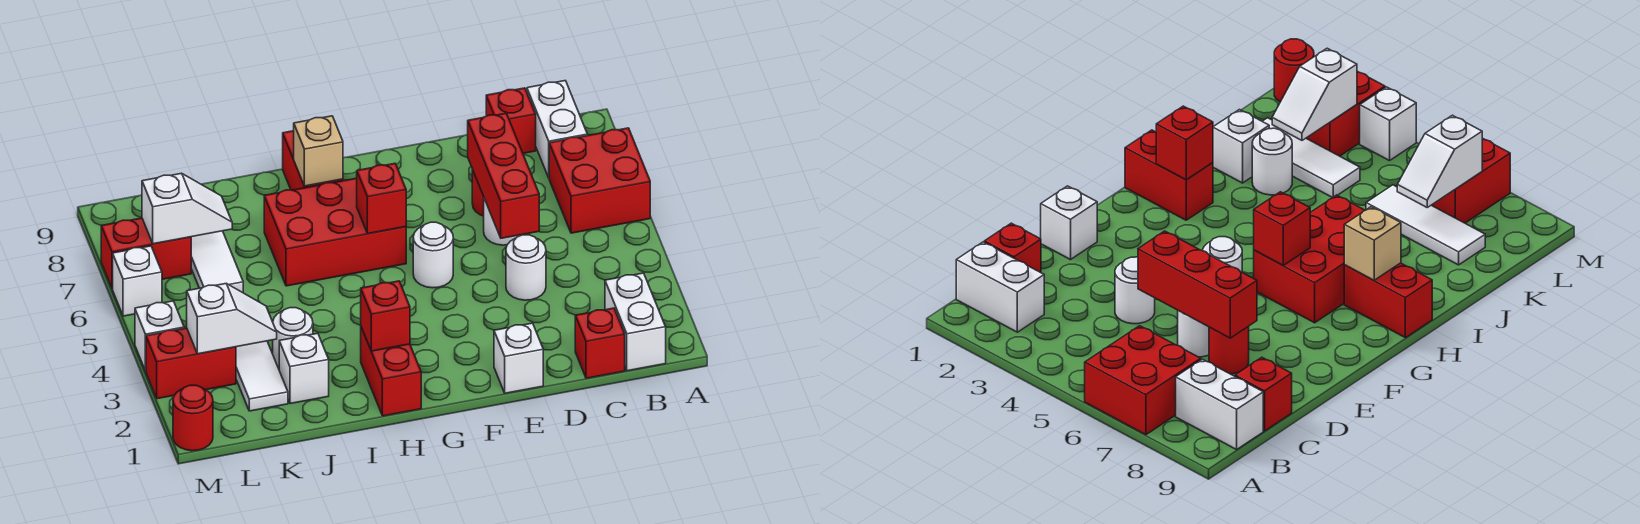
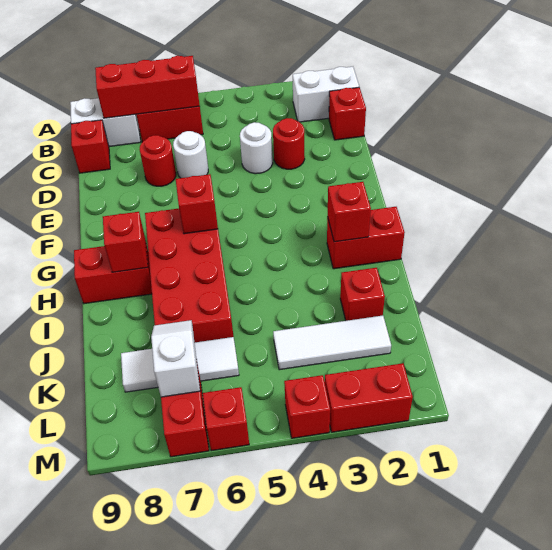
red brick D5:D7 level 2 -> red brick B6:B8 level 2
white brick E1 level 1 -> none
white round brick F5 level 1 -> none
red brick G6:I7 level 1 -> red brick G6:J7 level 1
tan brick H8 level 2 -> red brick H8 level 2
white brick J2 level 1 -> red brick J2 level 1
white round brick J3 level 1 -> none
white slope K3:L3 level 2 top L -> none
red brick L3:M3 level 1 -> red brick M2:M3 level 1
red round brick M1 level 1 -> red round brick D3 level 1
white brick M4 level 1 -> red brick M4 level 1
white brick M6 level 1 -> red brick M6 level 1

